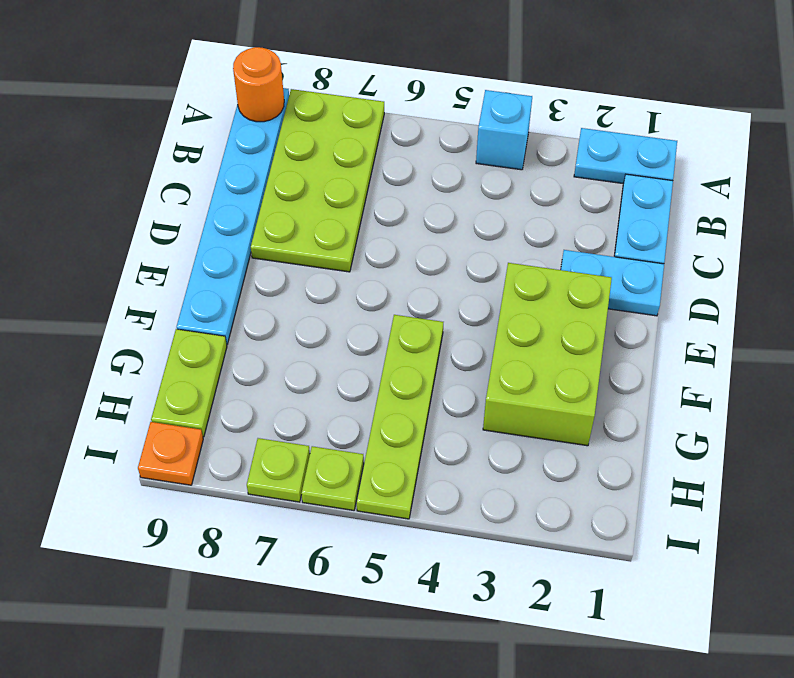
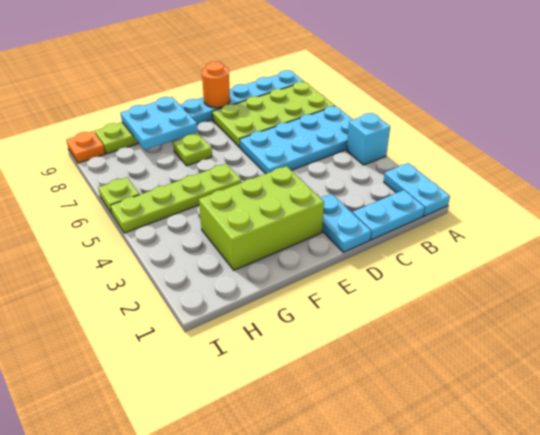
none -> cyan plate A5:D6 level 1
orange round brick A9 level 2 -> orange round brick D9 level 2
none -> cyan plate F8:G9 level 2
lime plate I7 level 1 -> lime plate F7 level 1

